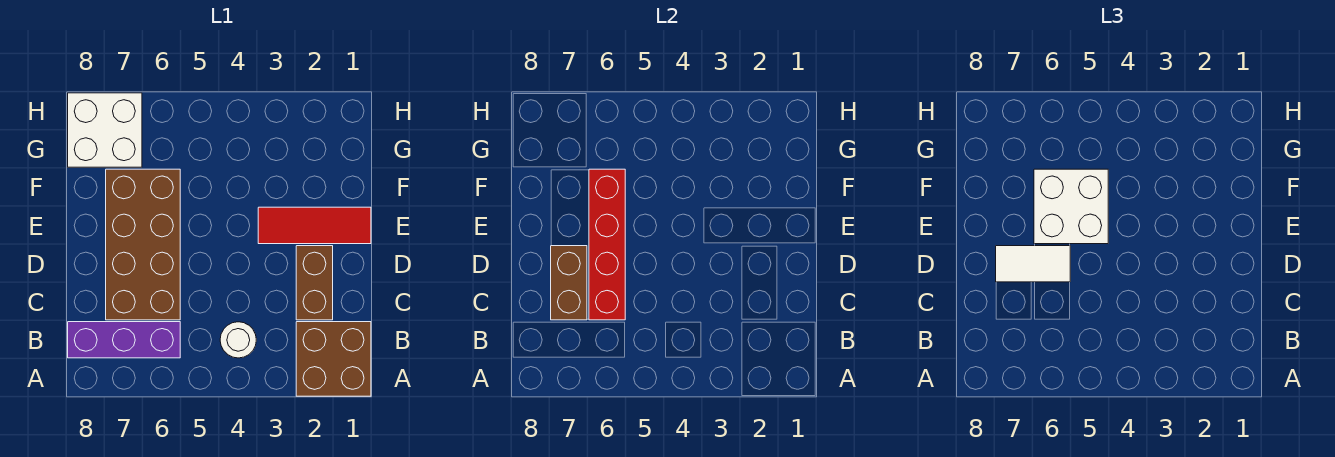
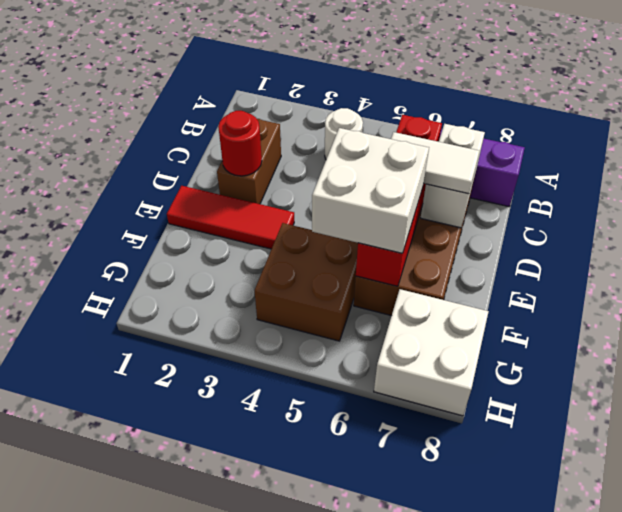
brown brick A1:B2 level 1 -> brown brick F4:G5 level 1
brown brick C7:D7 level 2 -> white brick C7:D7 level 2
none -> red round brick D2 level 2

